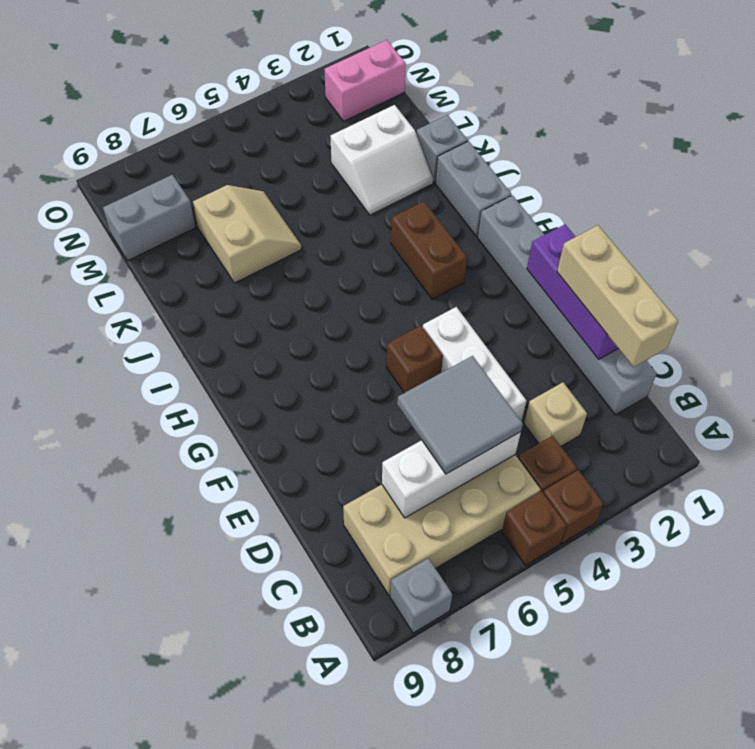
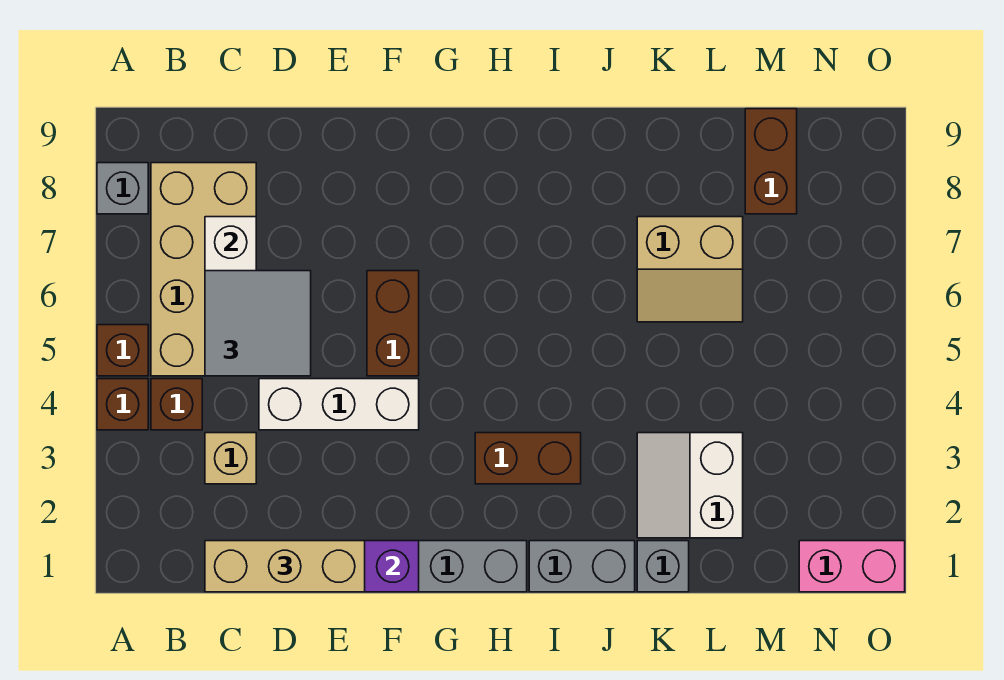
brown brick F5 level 1 -> brown brick F5:F6 level 1
grey brick M8:M9 level 1 -> brown brick M8:M9 level 1
pink brick N1:N2 level 1 -> pink brick N1:O1 level 1

